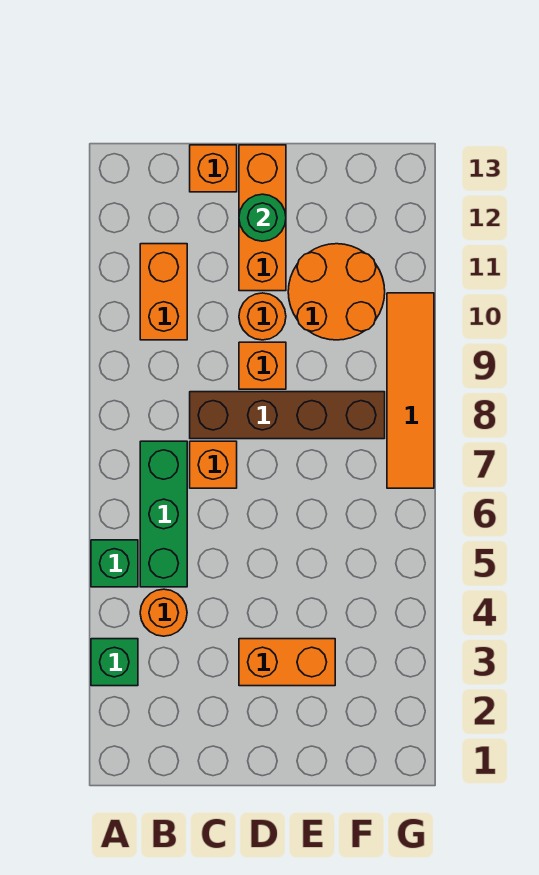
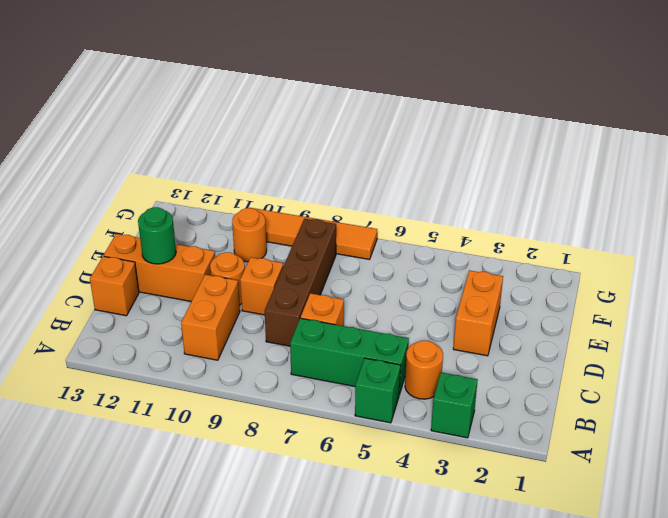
orange brick B10:B11 level 1 -> orange brick B10:C10 level 1
orange round brick E10:F11 level 1 -> orange round brick F10 level 1

